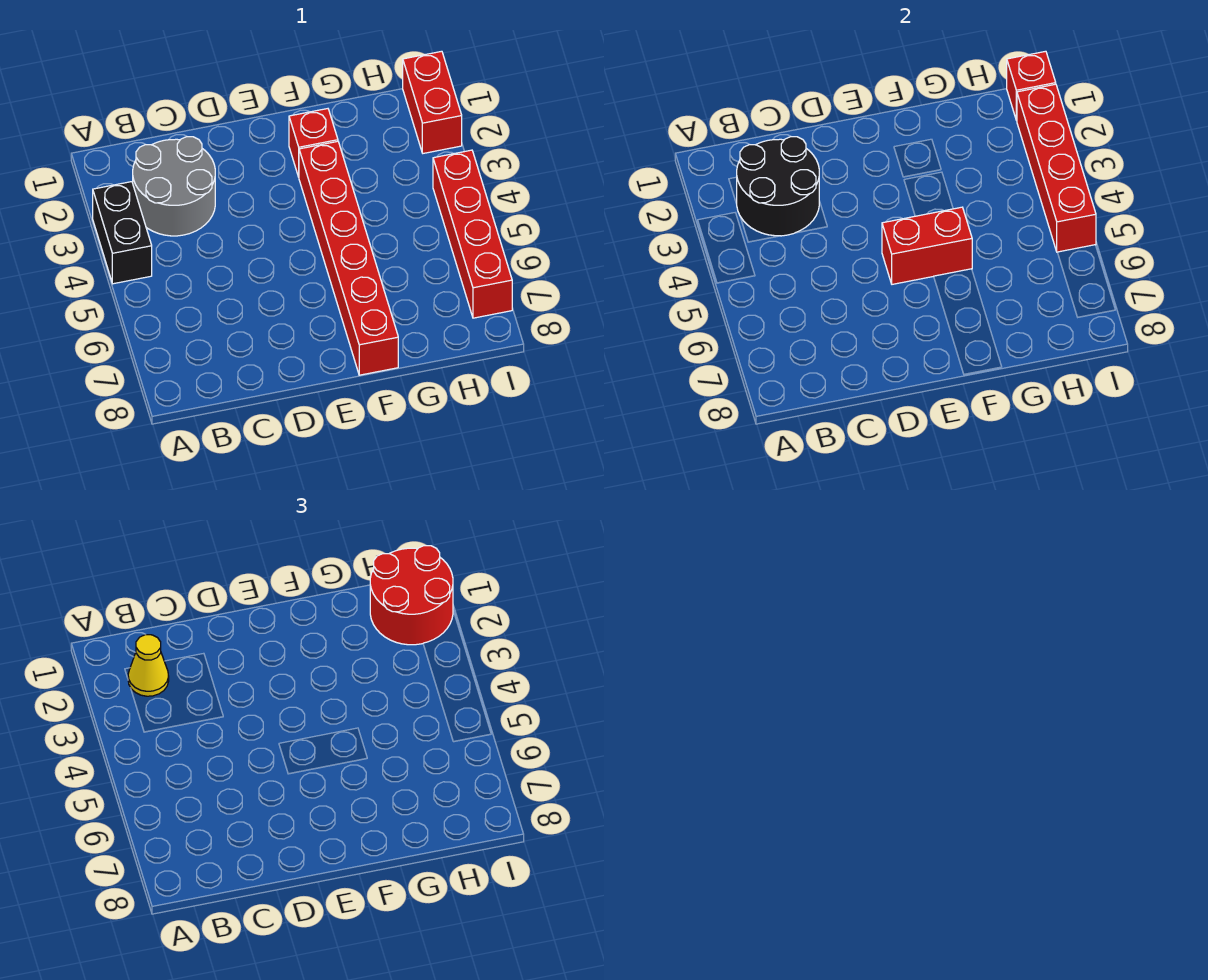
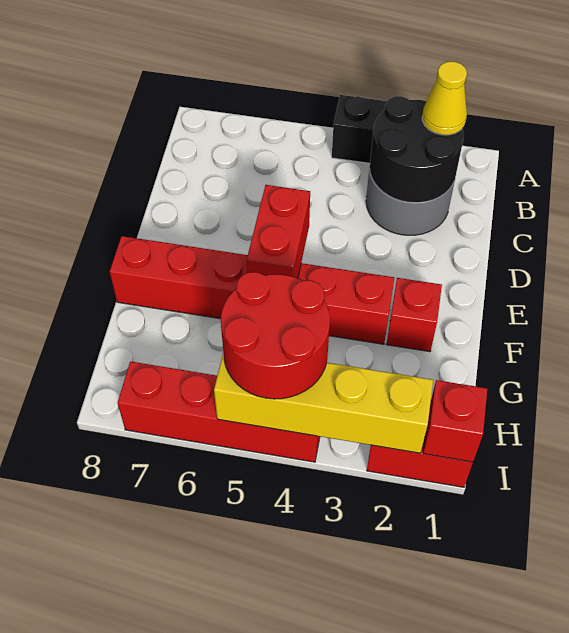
red round brick H1:I2 level 3 -> red round brick H4:I5 level 3
red brick I2:I5 level 2 -> yellow brick I2:I5 level 2

